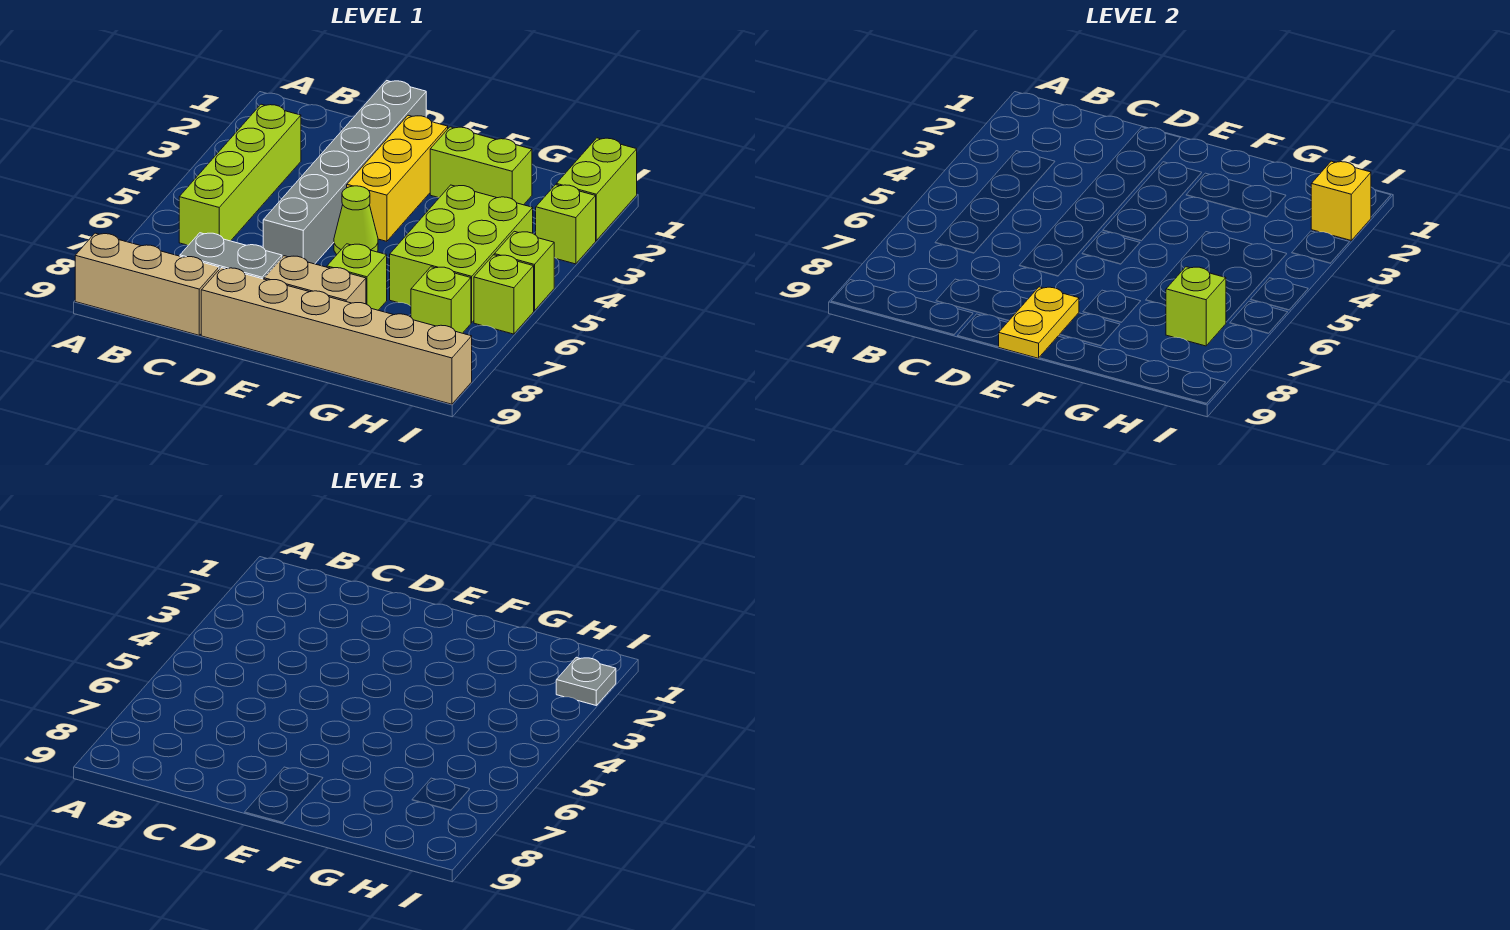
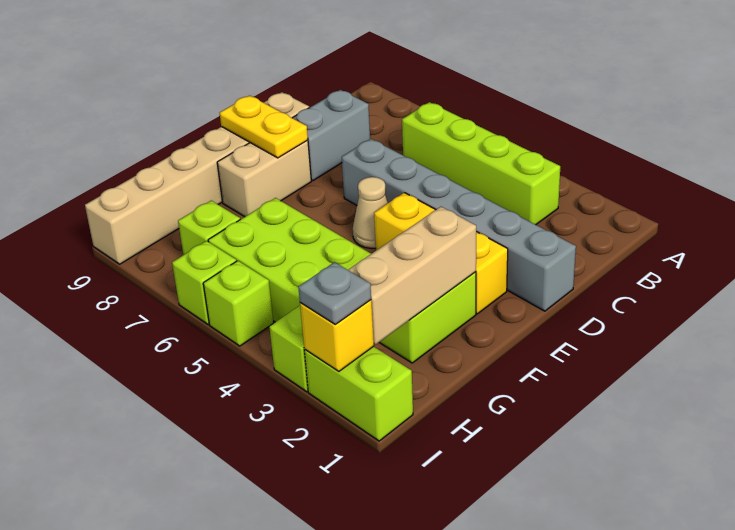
tan brick A9:C9 level 1 -> tan brick F2:H2 level 2
lime cone E5 level 1 -> tan cone E5 level 1
lime brick F7 level 1 -> none
lime brick H7 level 2 -> none

